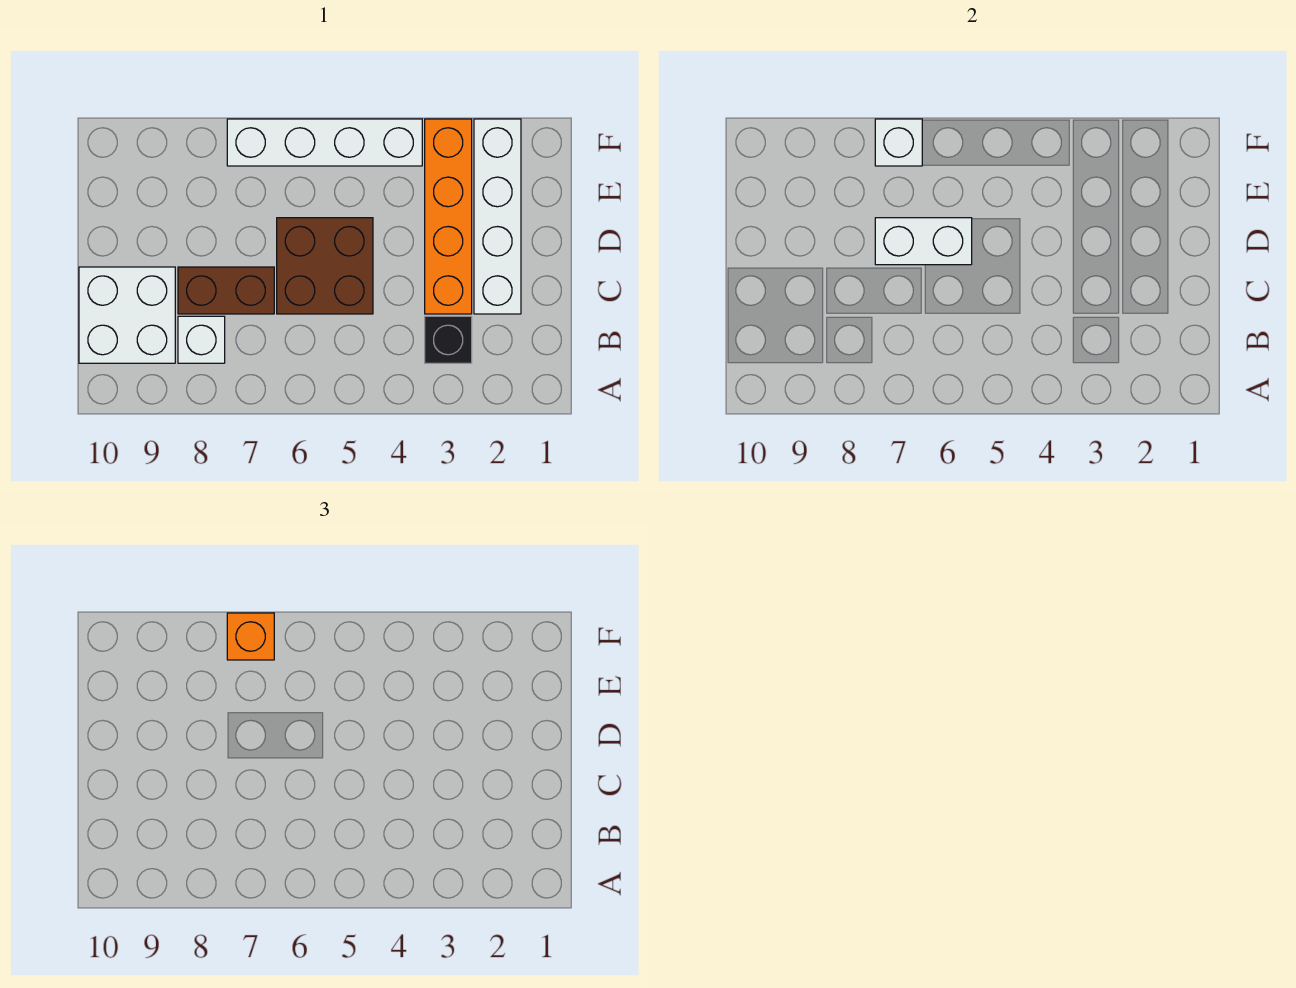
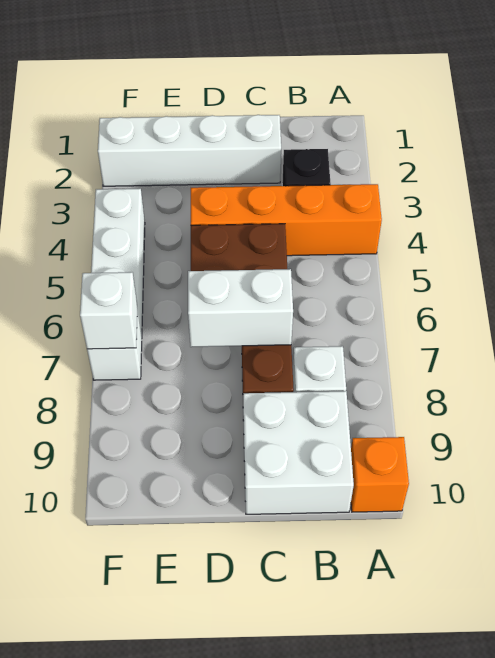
orange brick C3:F3 level 1 -> orange brick A4:D4 level 1
white brick D6:D7 level 2 -> white brick C7:D7 level 2
orange brick F7 level 3 -> orange brick A10 level 1

